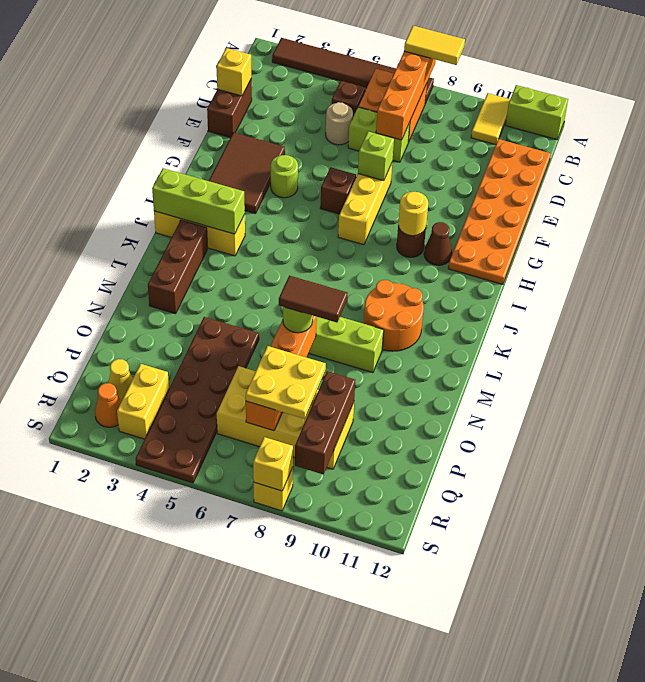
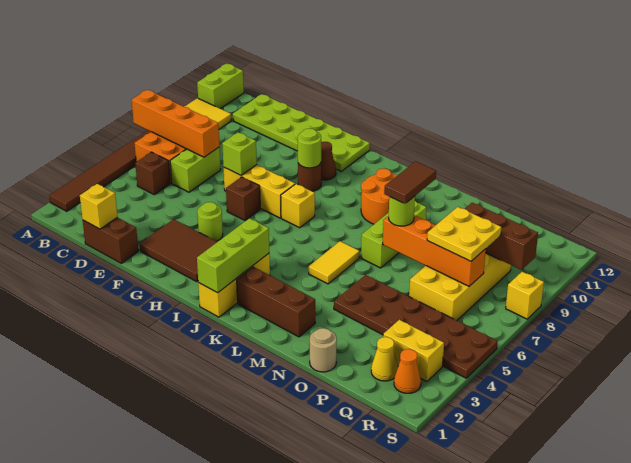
yellow tile A7:A8 level 3 -> yellow tile L5:L6 level 1
orange plate C11:H12 level 1 -> lime plate C11:H12 level 1
tan round brick D5 level 1 -> tan round brick O1 level 1
yellow round brick H9 level 2 -> lime round brick H9 level 2
yellow brick S8 level 2 -> yellow brick I7 level 1

